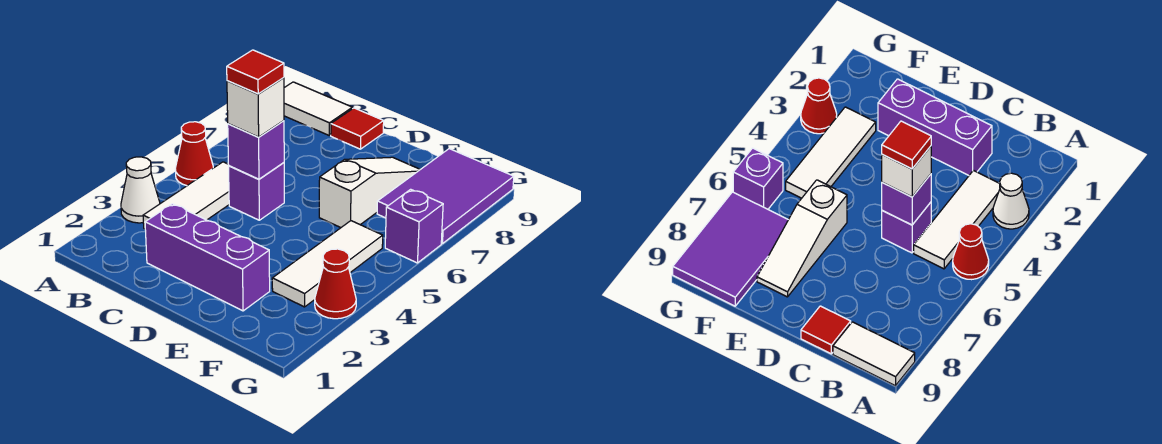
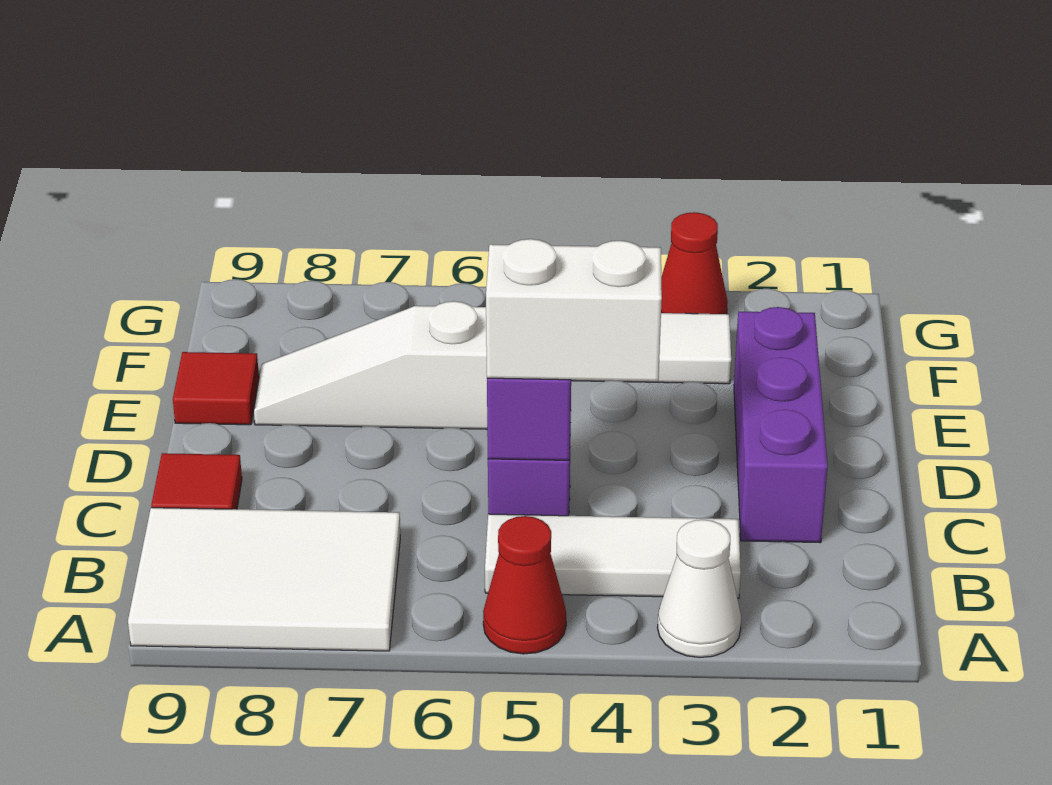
white tile A9:B9 level 1 -> white tile A7:B9 level 1
white brick C5 level 3 -> white brick C4:C5 level 3
red tile C5 level 4 -> red tile E9 level 1
purple tile F7:G9 level 1 -> none
purple brick G6 level 1 -> none

